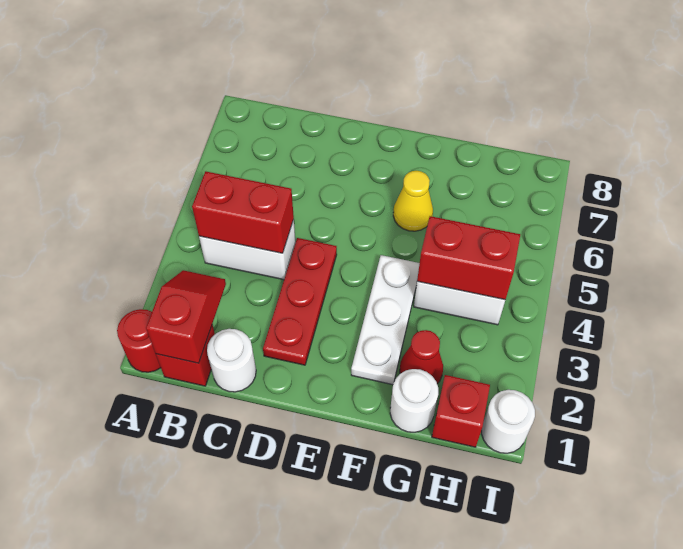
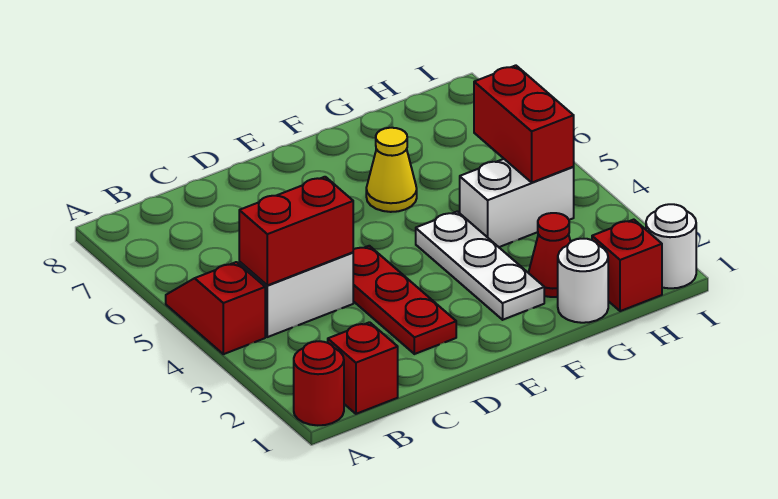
red slope B1:B2 level 2 top 1 -> red slope A4:A5 level 1 top 4
white round brick C1 level 1 -> none
red brick G4:H4 level 2 -> red brick H4:H5 level 2

